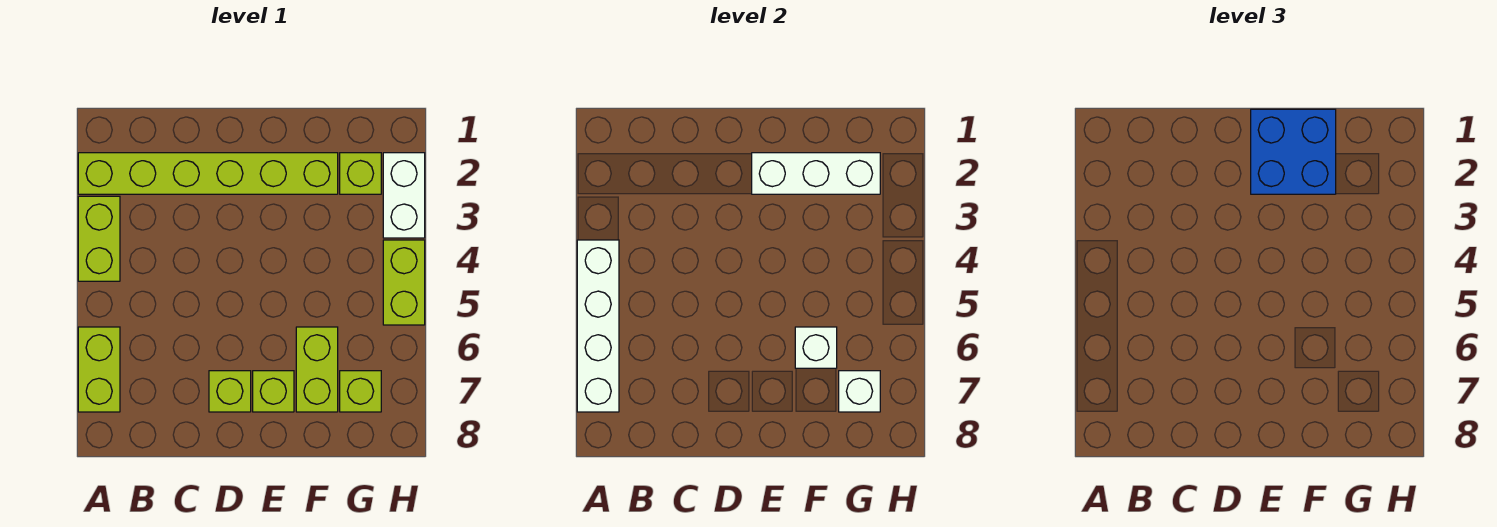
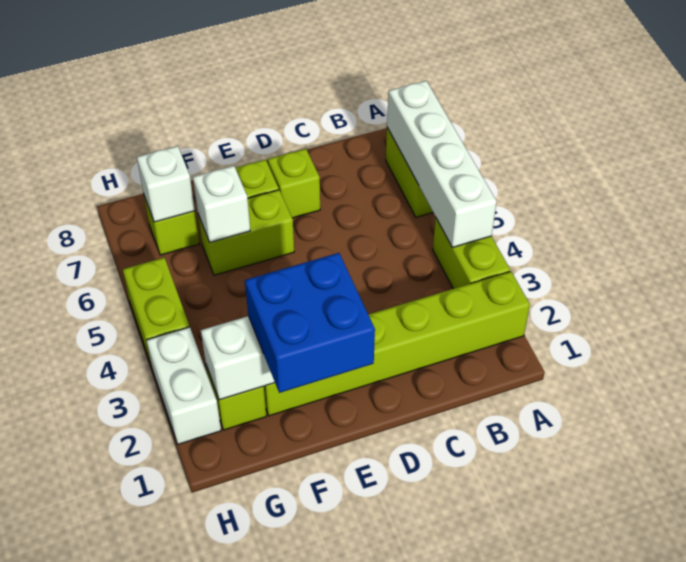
lime brick F6:F7 level 1 -> lime brick E6:F6 level 1

